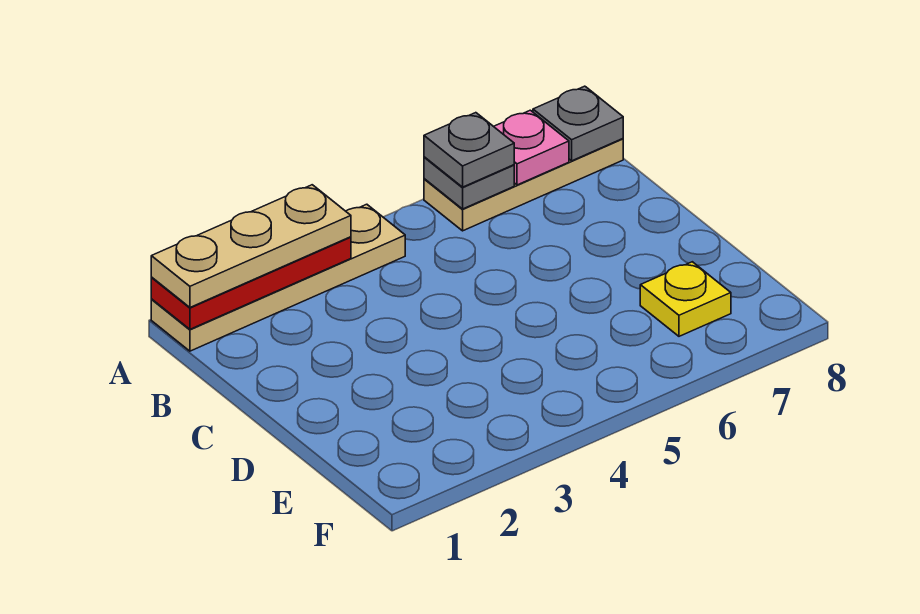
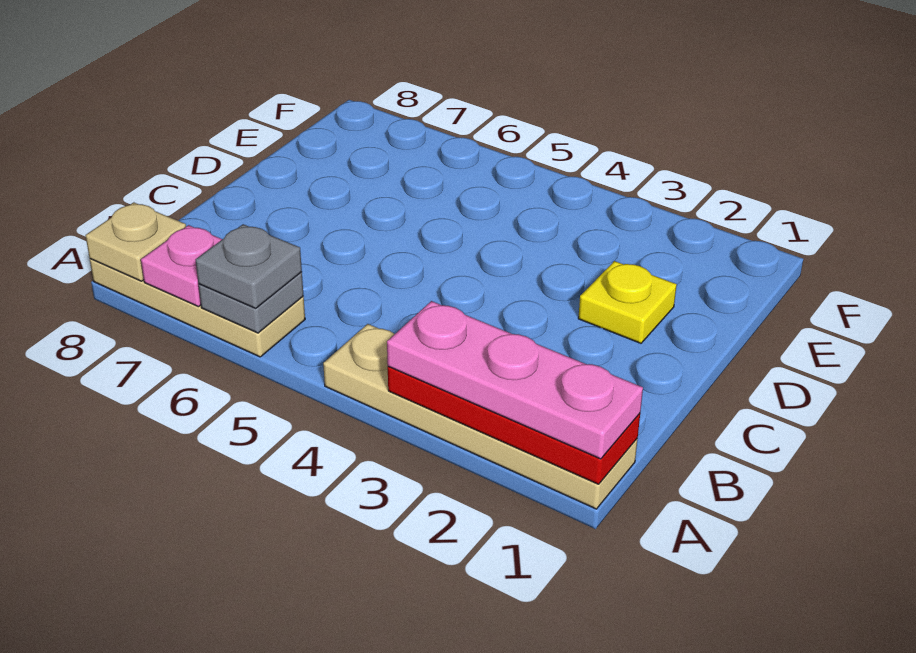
tan plate A1:A3 level 3 -> pink plate A1:A3 level 3
grey plate A8 level 2 -> tan plate A8 level 2
yellow plate E7 level 1 -> yellow plate D2 level 1

